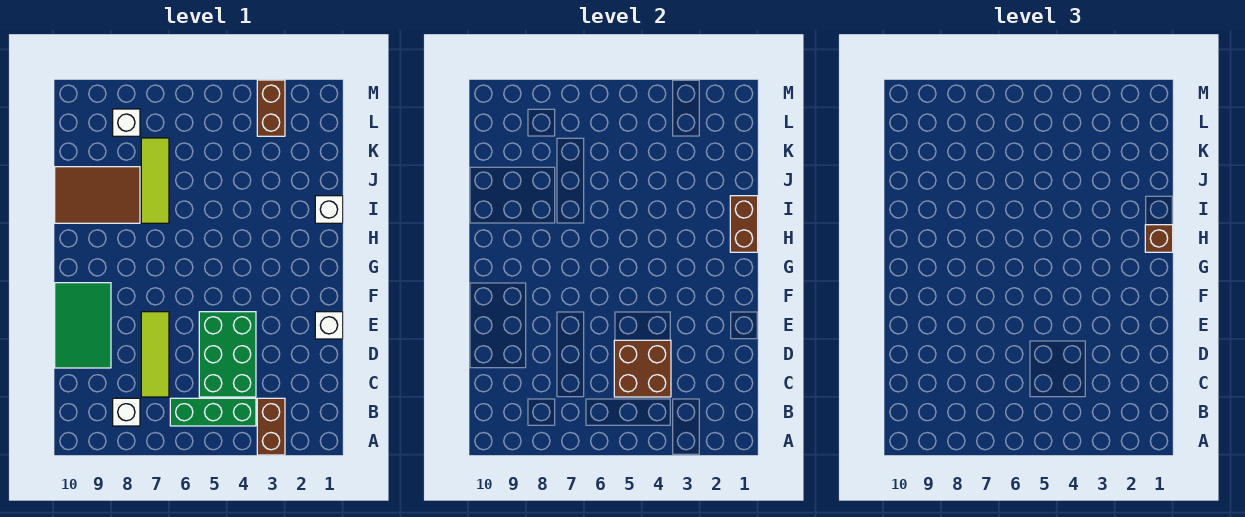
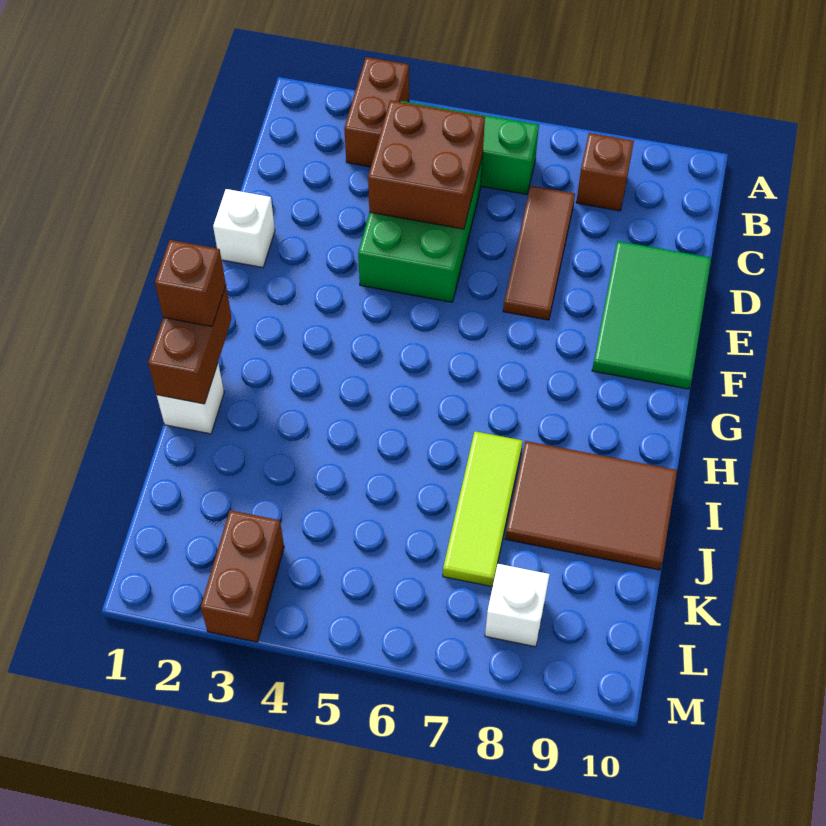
white brick B8 level 1 -> brown brick B8 level 1
lime tile C7:E7 level 1 -> brown tile C7:E7 level 1

